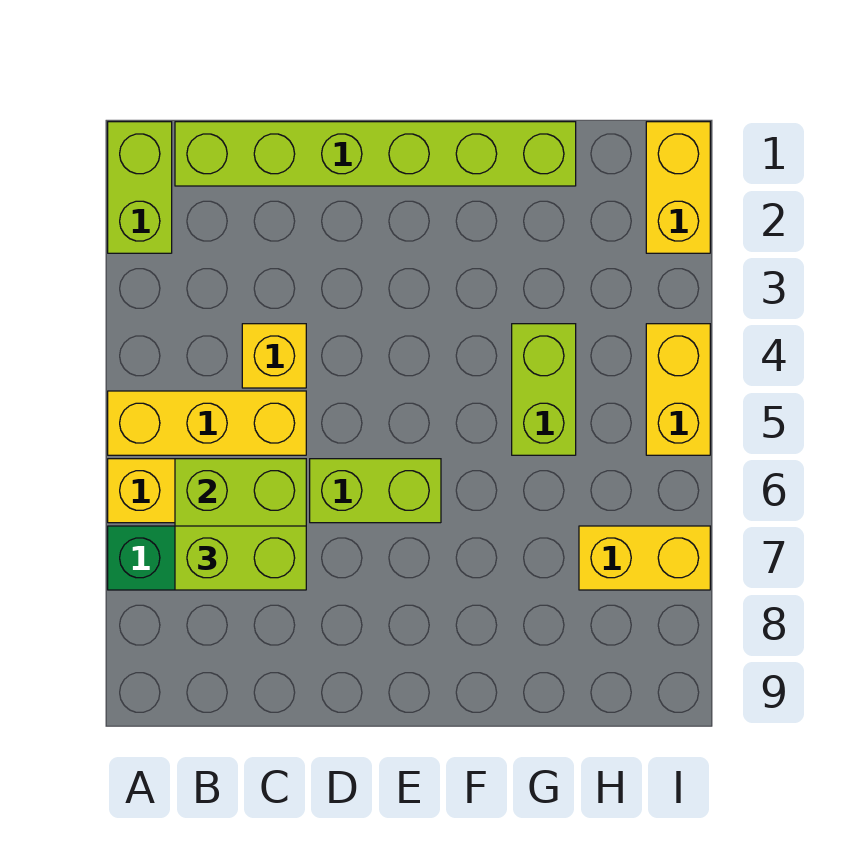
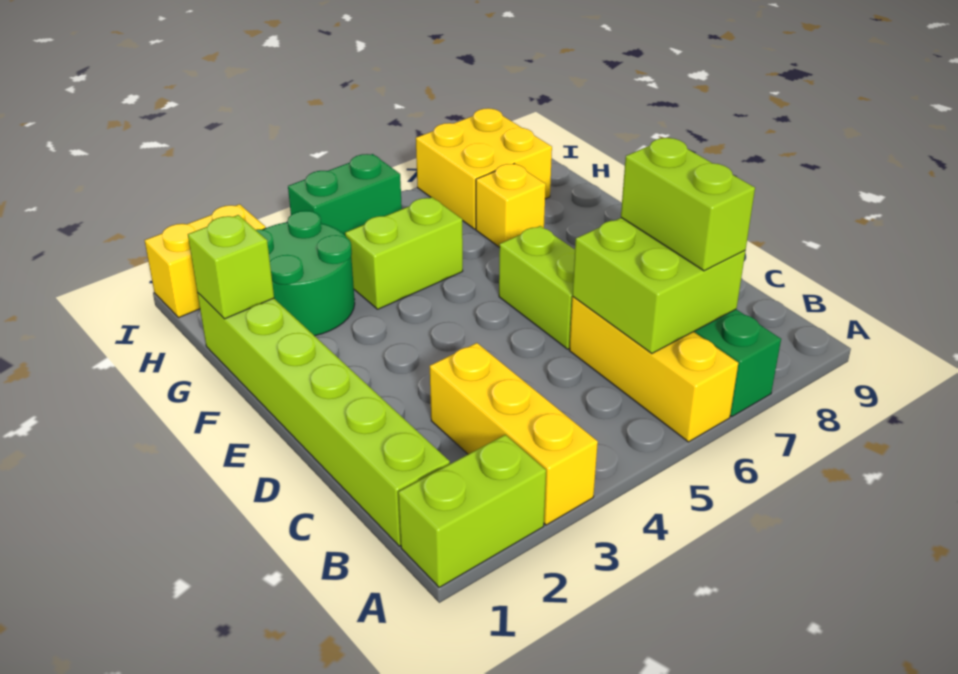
yellow brick A5:C5 level 1 -> yellow brick A3:C3 level 1
yellow brick C4 level 1 -> yellow brick G7 level 1
none -> lime brick G1 level 2
none -> green round brick G2:H3 level 1
yellow brick H7:I7 level 1 -> yellow brick H7:I8 level 1
yellow brick I4:I5 level 1 -> green brick I4:I5 level 1

